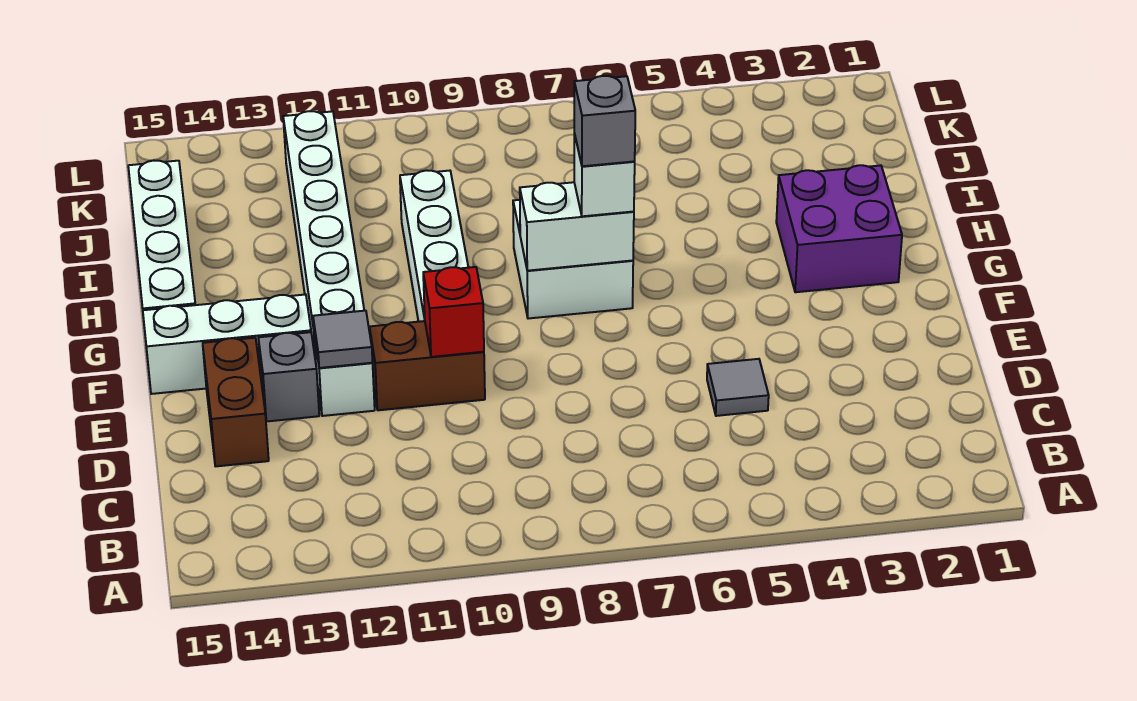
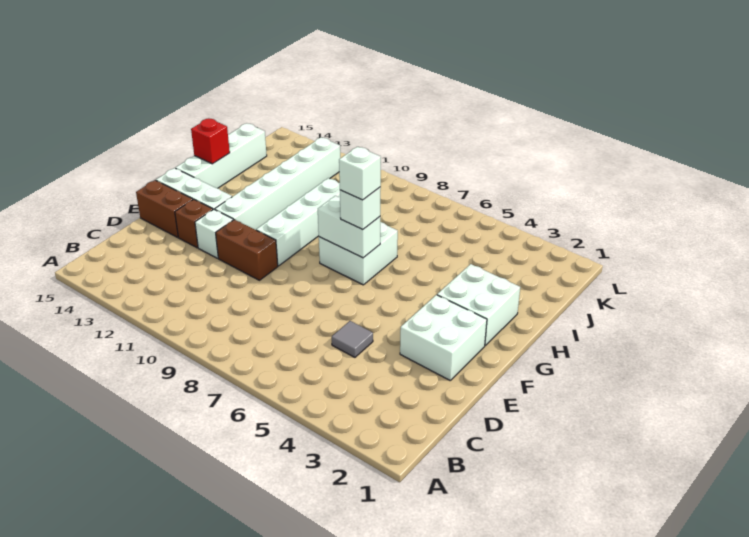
brown brick D14:E14 level 1 -> brown brick E14:E15 level 1
none -> white brick E2:F3 level 1
red brick E10 level 2 -> red brick H15 level 2
grey tile E12 level 2 -> none
grey brick E13 level 1 -> brown brick E13 level 1
purple brick G2:H3 level 1 -> white brick G2:H3 level 1
grey brick G7 level 4 -> white brick G7 level 4

